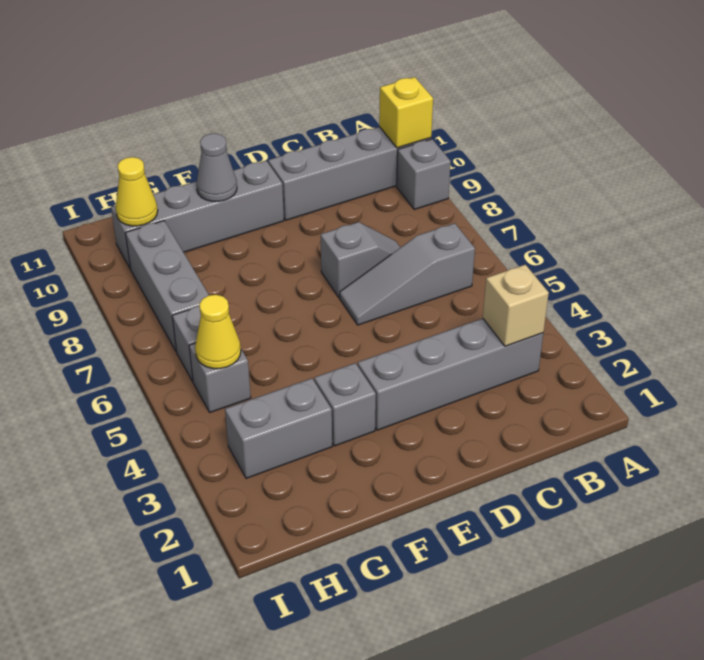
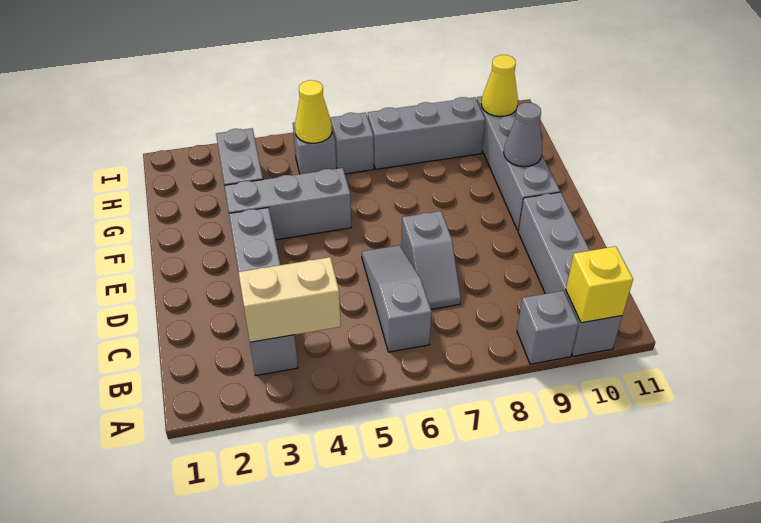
tan brick B3 level 2 -> tan brick B3:B4 level 2
grey brick F3 level 1 -> grey brick F3:F5 level 1

